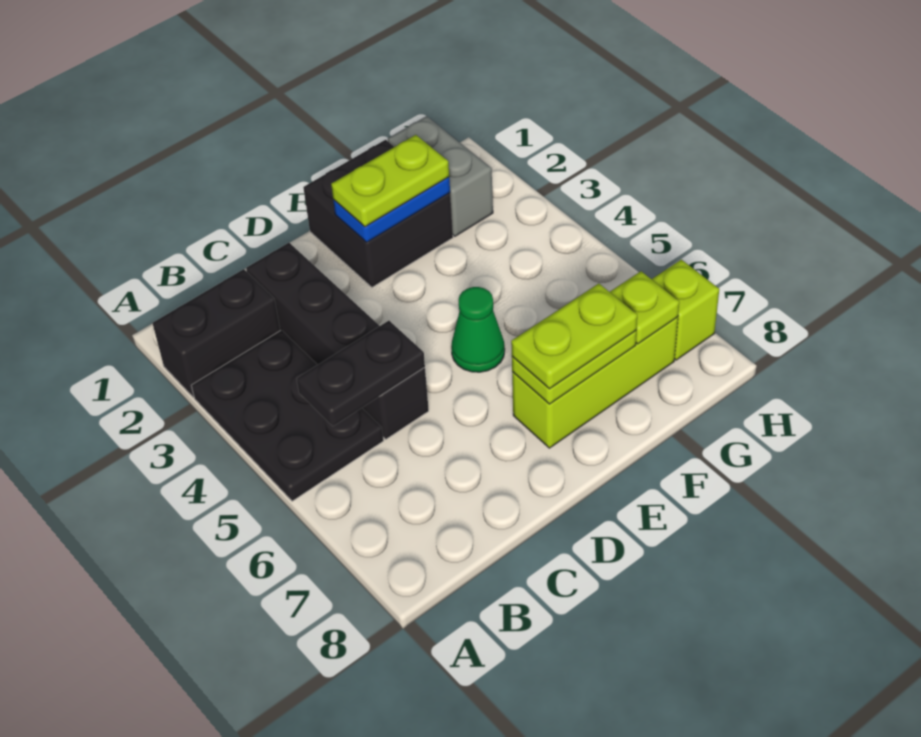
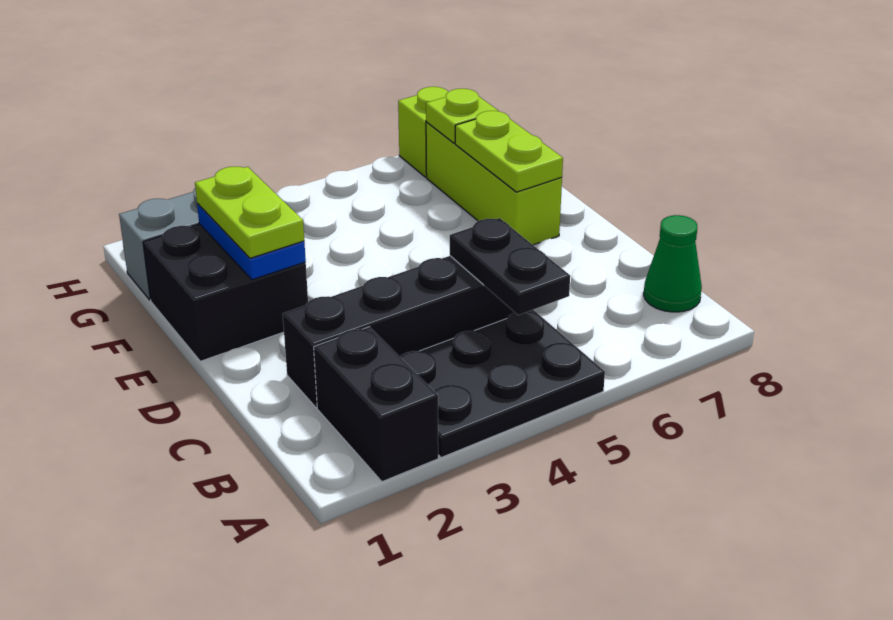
green cone E5 level 1 -> green cone B8 level 1
lime plate E7:F7 level 3 -> none

